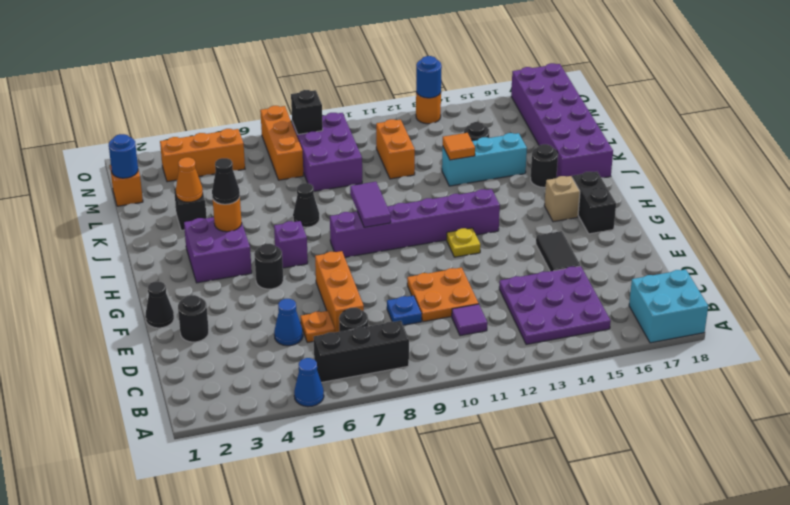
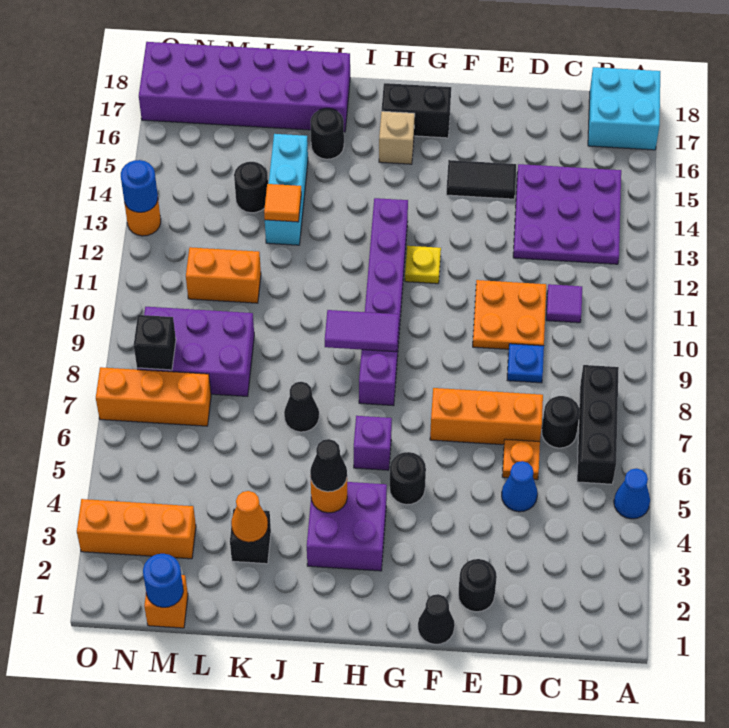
orange brick N3:N5 level 1 -> orange brick M3:O3 level 1

